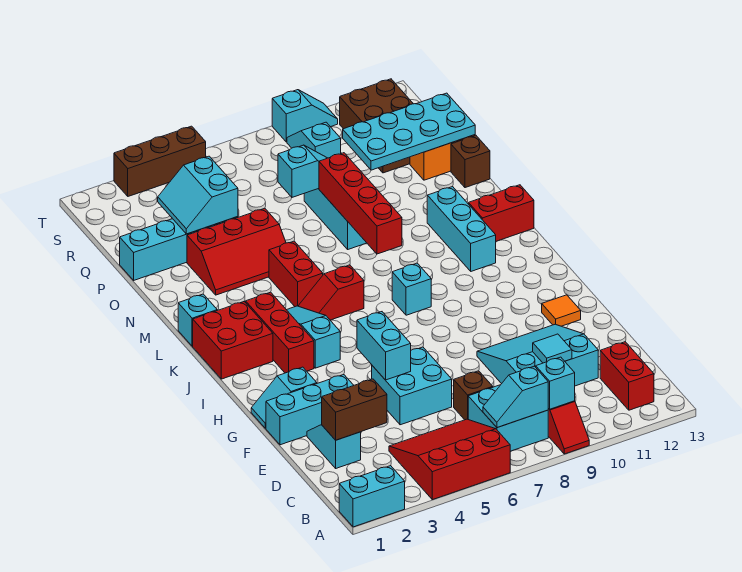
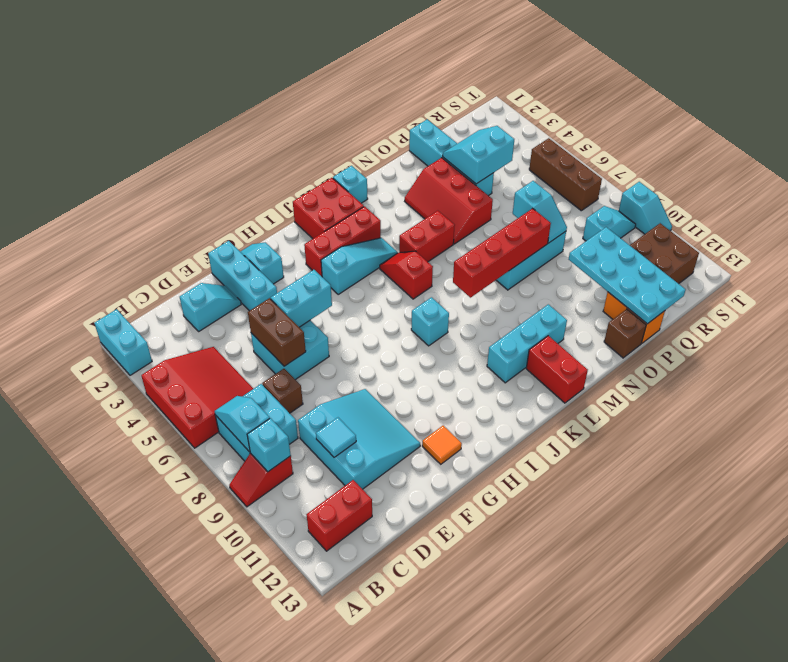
brown brick D2:D3 level 2 -> brown brick E5:E6 level 2
brown brick T3:T5 level 1 -> brown brick S5:S7 level 1

